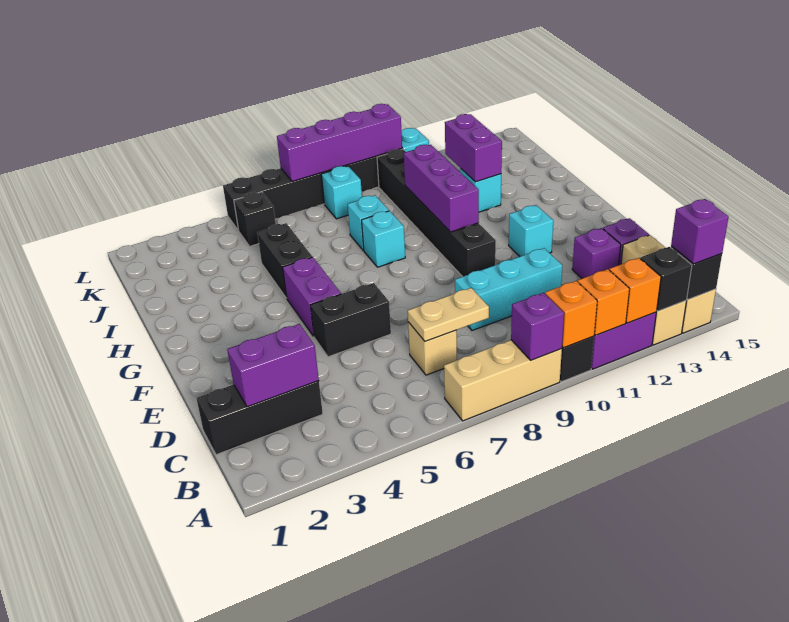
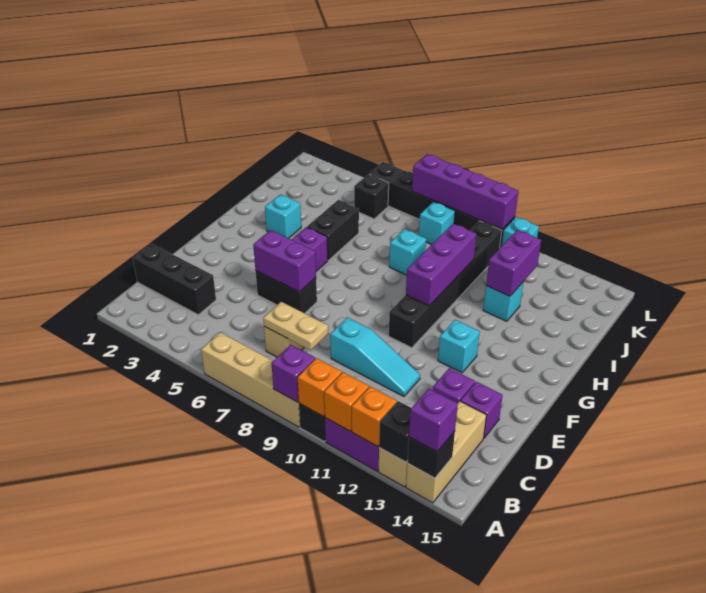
tan brick A7:A9 level 1 -> tan brick A6:A9 level 1
purple brick C2:C3 level 2 -> purple brick E5:E6 level 2
cyan brick D9:D11 level 1 -> cyan slope D9:D11 level 1 top 9
cyan brick H8 level 1 -> cyan brick H3 level 1

